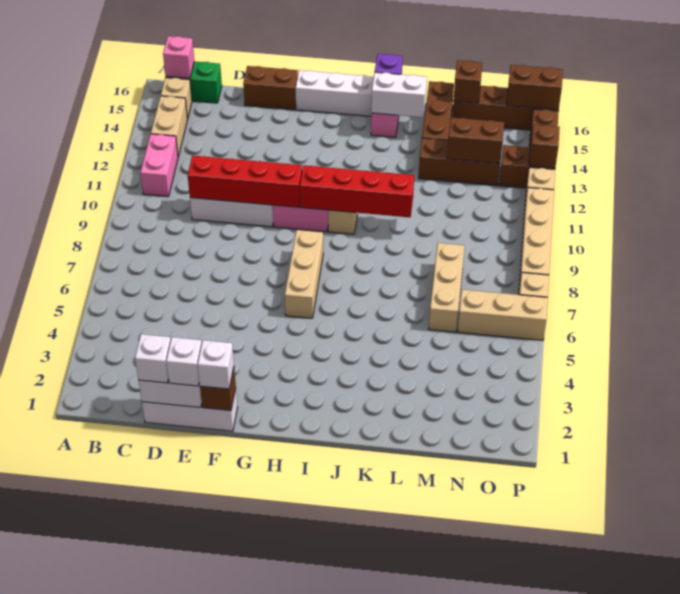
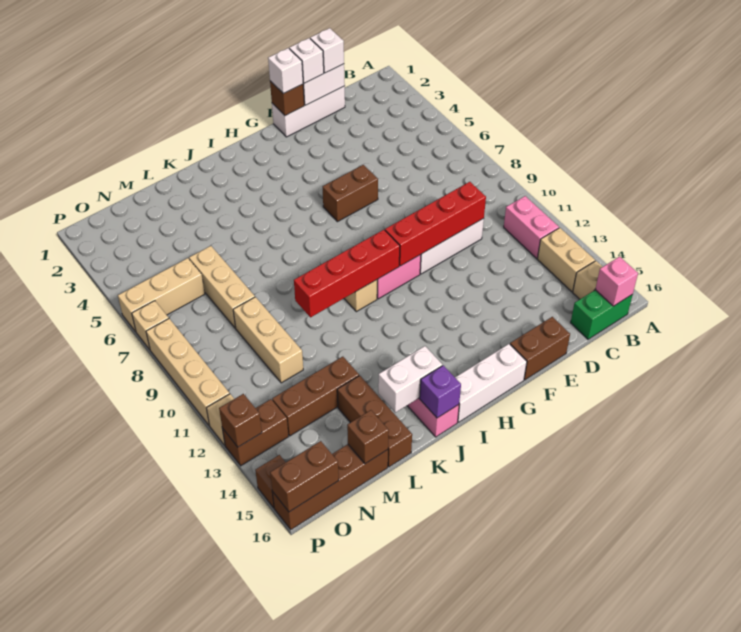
tan brick H6:H8 level 1 -> tan brick M9:M11 level 1
brown brick M13:N13 level 2 -> brown brick F6:G6 level 1

